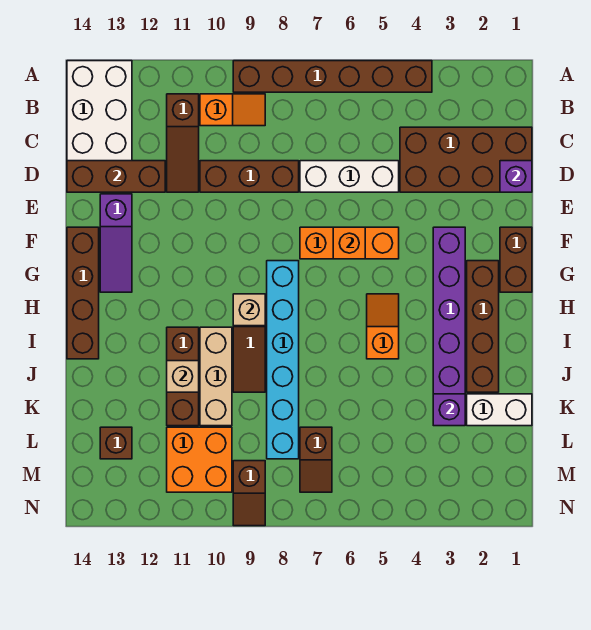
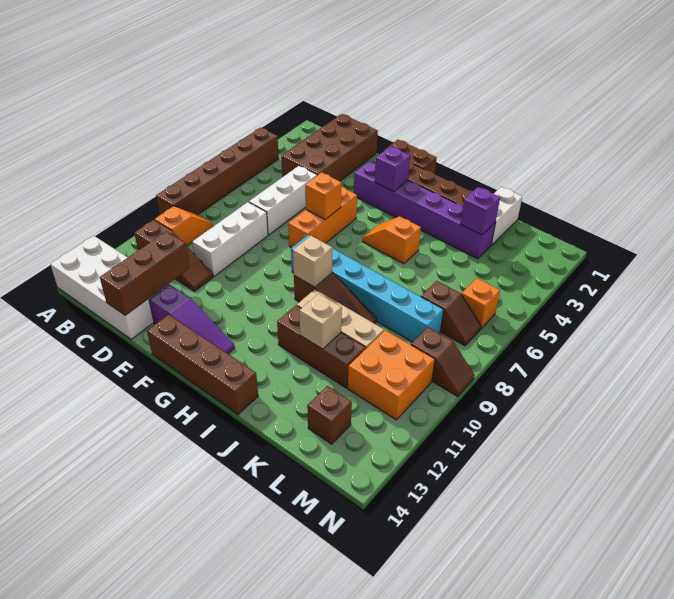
purple brick D1 level 2 -> purple brick G3 level 2
brown brick D8:D10 level 1 -> white brick D8:D10 level 1
none -> orange brick M6 level 1

